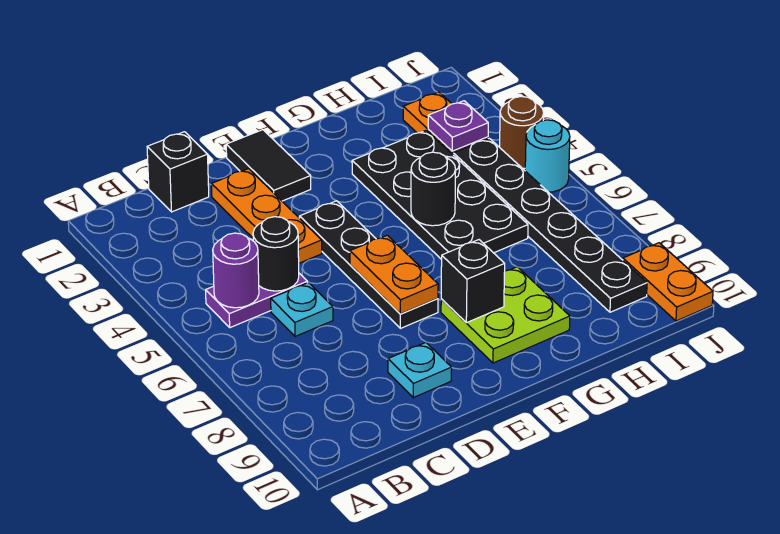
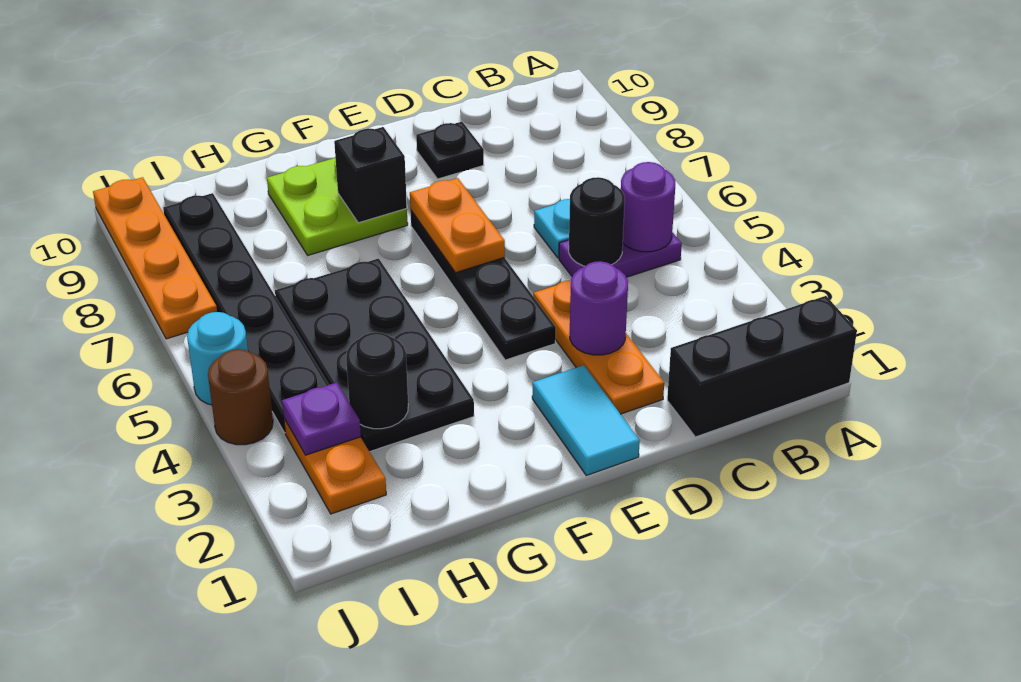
black brick C1 level 1 -> black brick A1:C1 level 1
none -> purple round brick D3 level 2
cyan plate D9 level 1 -> black plate D9 level 1
black tile E1:E2 level 1 -> cyan tile E1:E2 level 1
black round brick G5 level 2 -> black round brick H3 level 2
orange plate J9:J10 level 1 -> orange plate J7:J10 level 1

